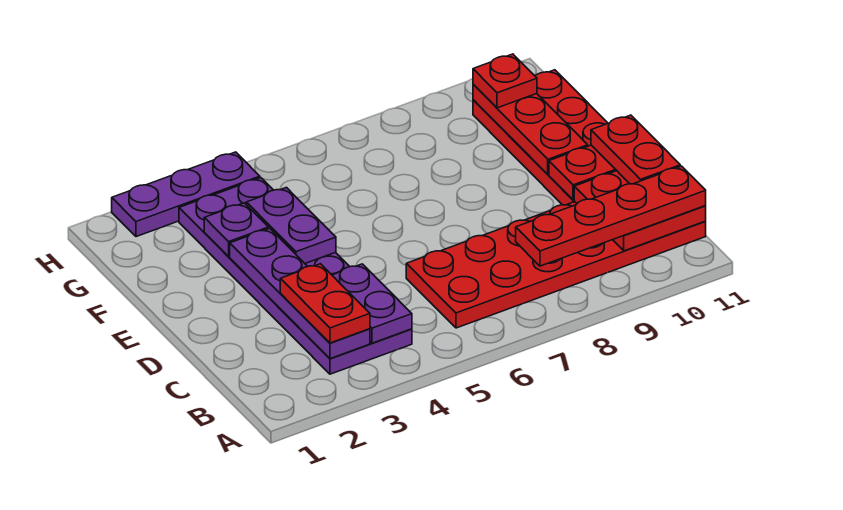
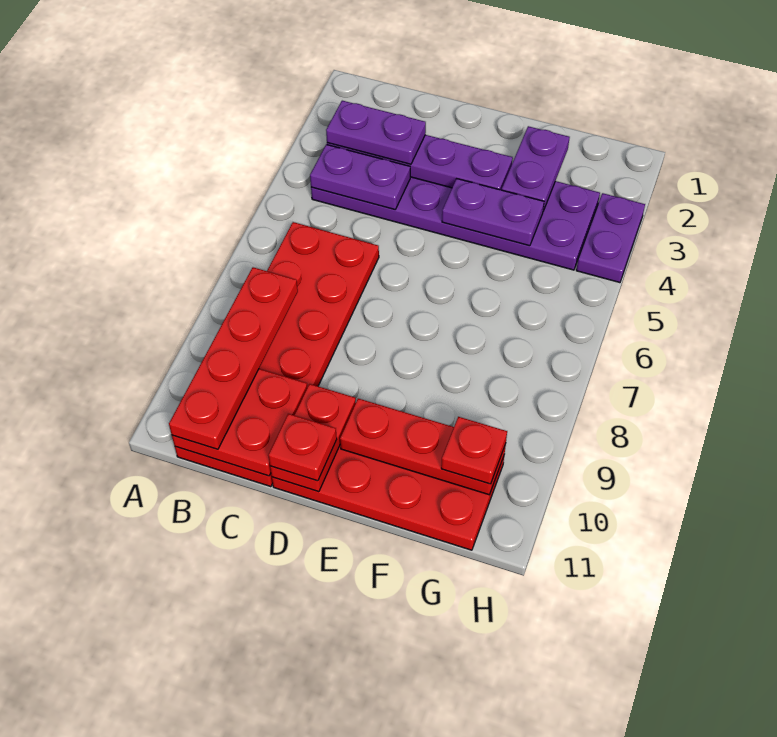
red plate B3:C3 level 3 -> purple plate B3:C3 level 3
red plate C11:D11 level 3 -> red plate D11 level 3
purple plate F3 level 2 -> purple plate F2:F3 level 2
purple plate H2:H4 level 1 -> purple plate H3:H4 level 1

